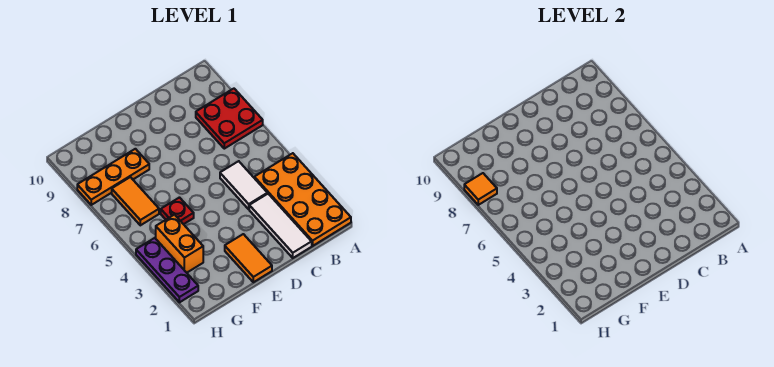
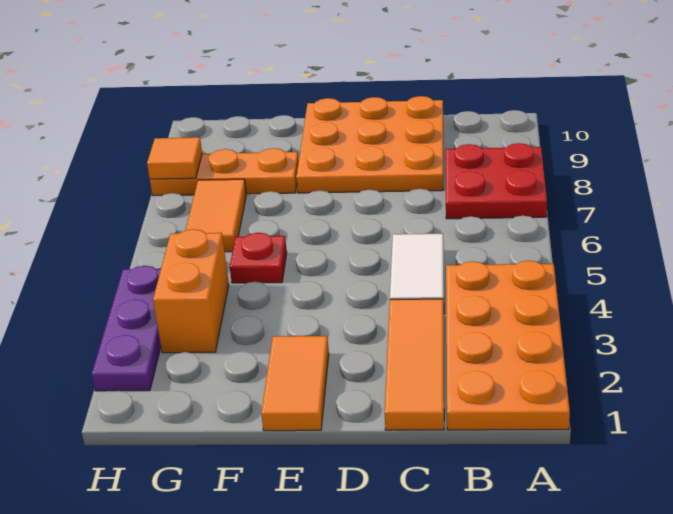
white tile C1:C3 level 1 -> orange tile C1:C3 level 1
none -> orange plate C8:E10 level 1

